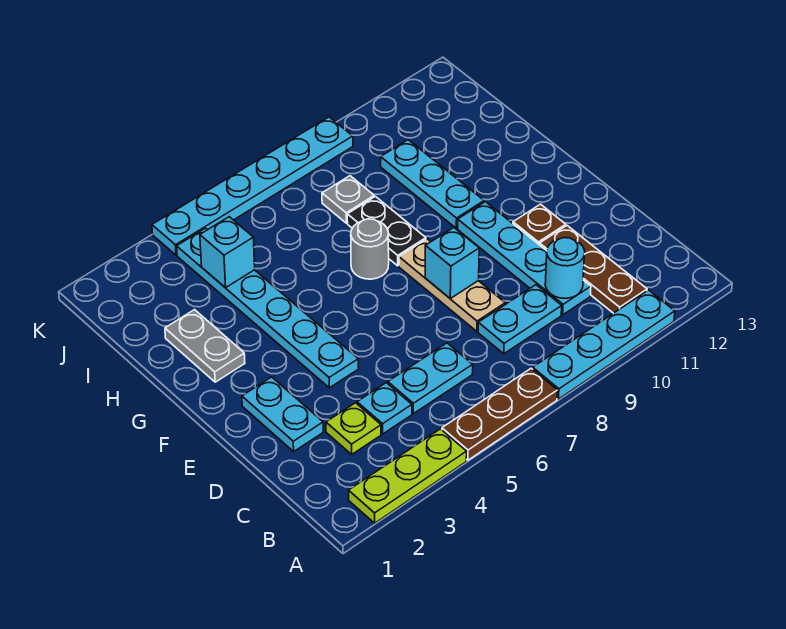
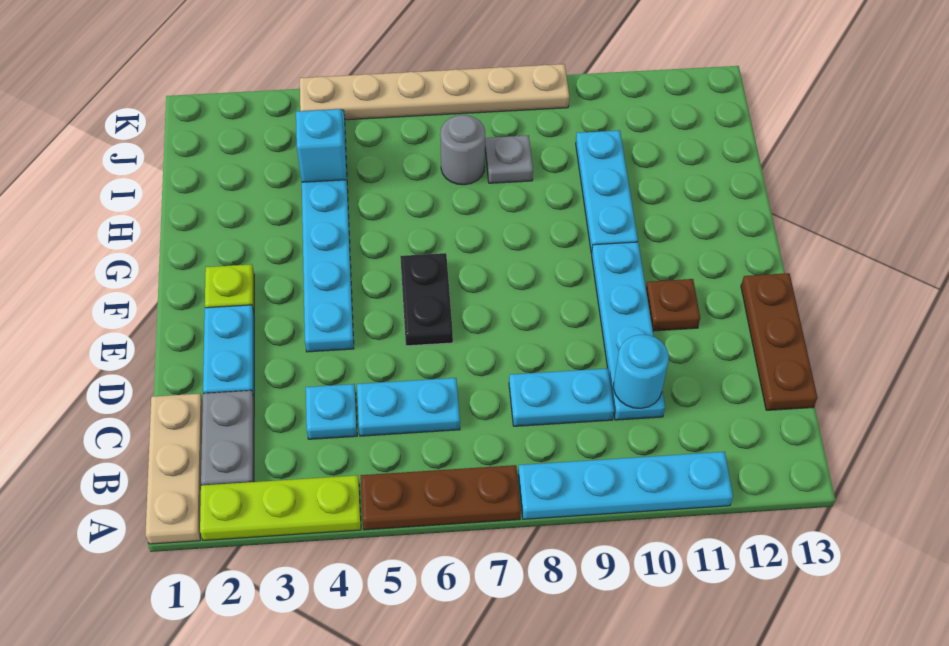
brown plate B11:D11 level 1 -> brown plate C13:E13 level 1
lime plate C3 level 1 -> lime plate F2 level 1
tan plate D8:F8 level 1 -> tan plate A1:C1 level 1
cyan brick E8 level 2 -> none
grey plate G2:H2 level 1 -> grey plate B2:C2 level 1
grey round brick G7 level 1 -> grey round brick I7 level 1
black plate G8:H8 level 1 -> black plate E6:F6 level 1
cyan plate K4:K9 level 1 -> tan plate K4:K9 level 1

